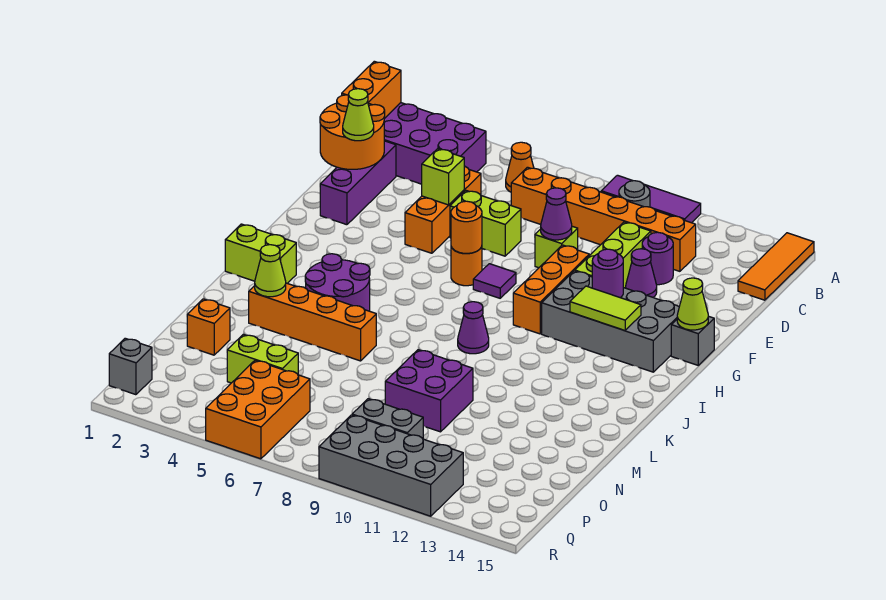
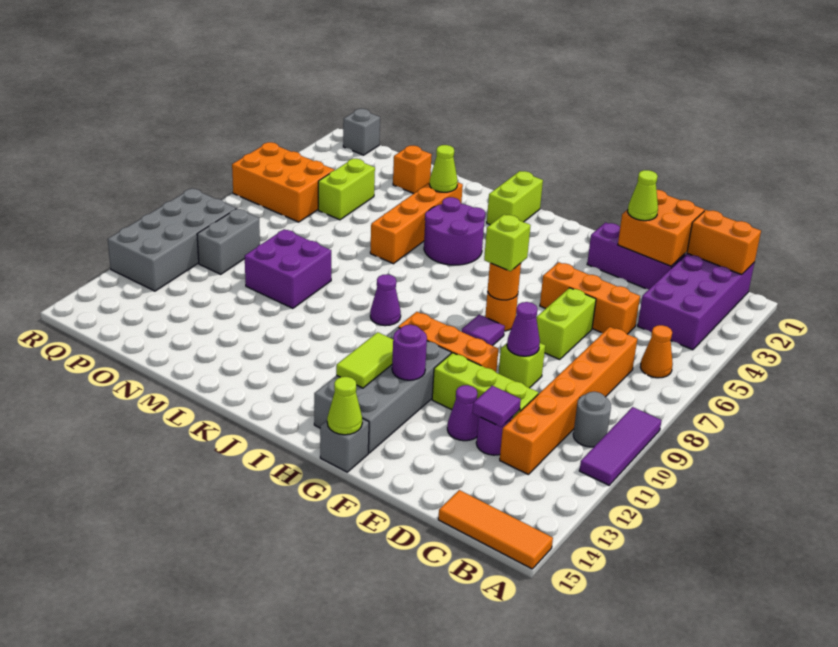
orange round brick D1:E2 level 2 -> orange brick D1:E2 level 2
none -> purple tile D12 level 2
lime brick E5 level 2 -> lime brick G7 level 3

